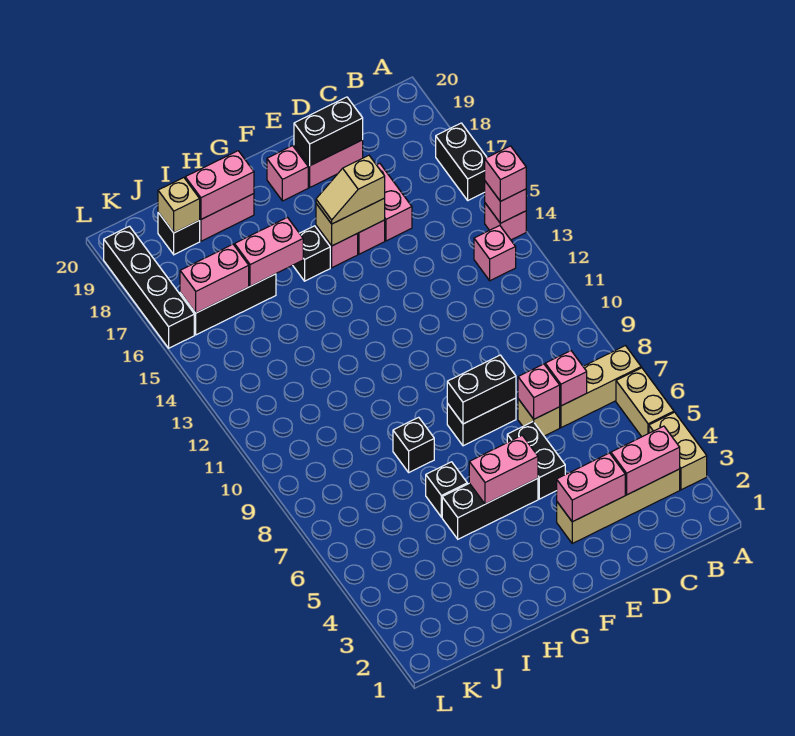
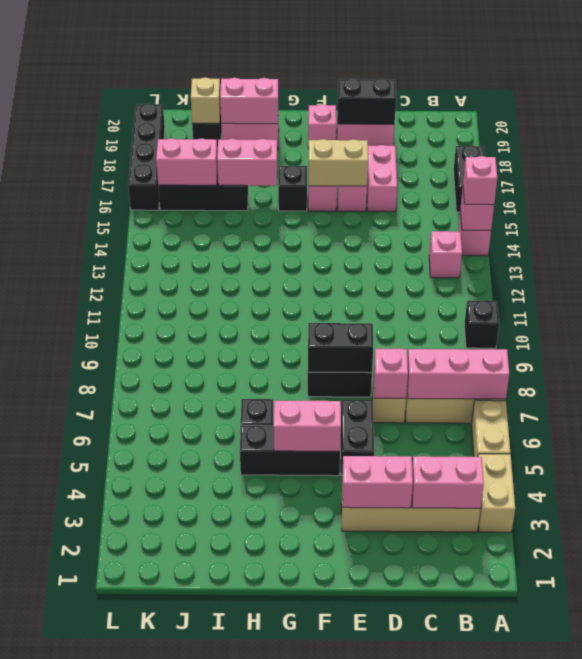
pink brick C7 level 2 -> pink brick A7:C7 level 2
tan slope E16:F16 level 3 top E -> none
black brick H8 level 1 -> black brick A10 level 1

